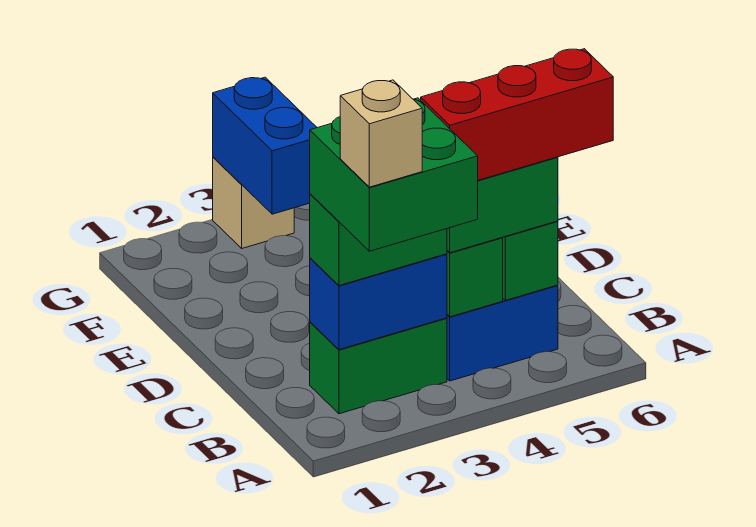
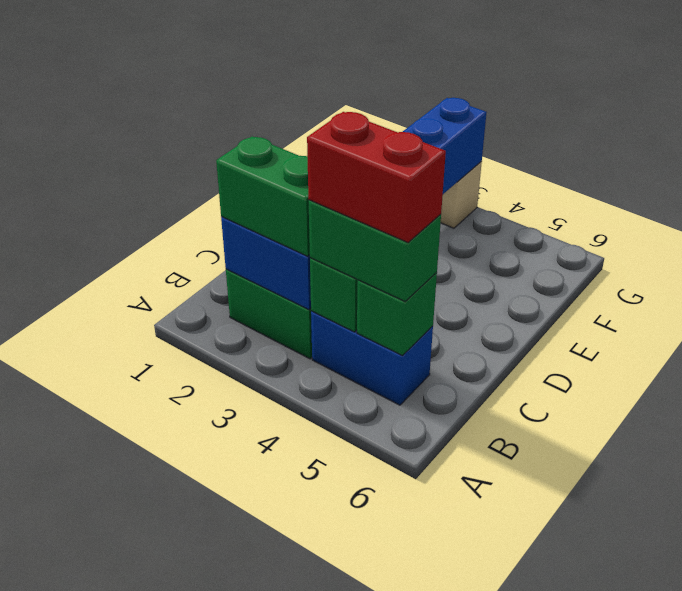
green brick A2:B3 level 4 -> none
tan brick A2 level 5 -> none
red brick B4:B6 level 4 -> red brick B4:B5 level 4

